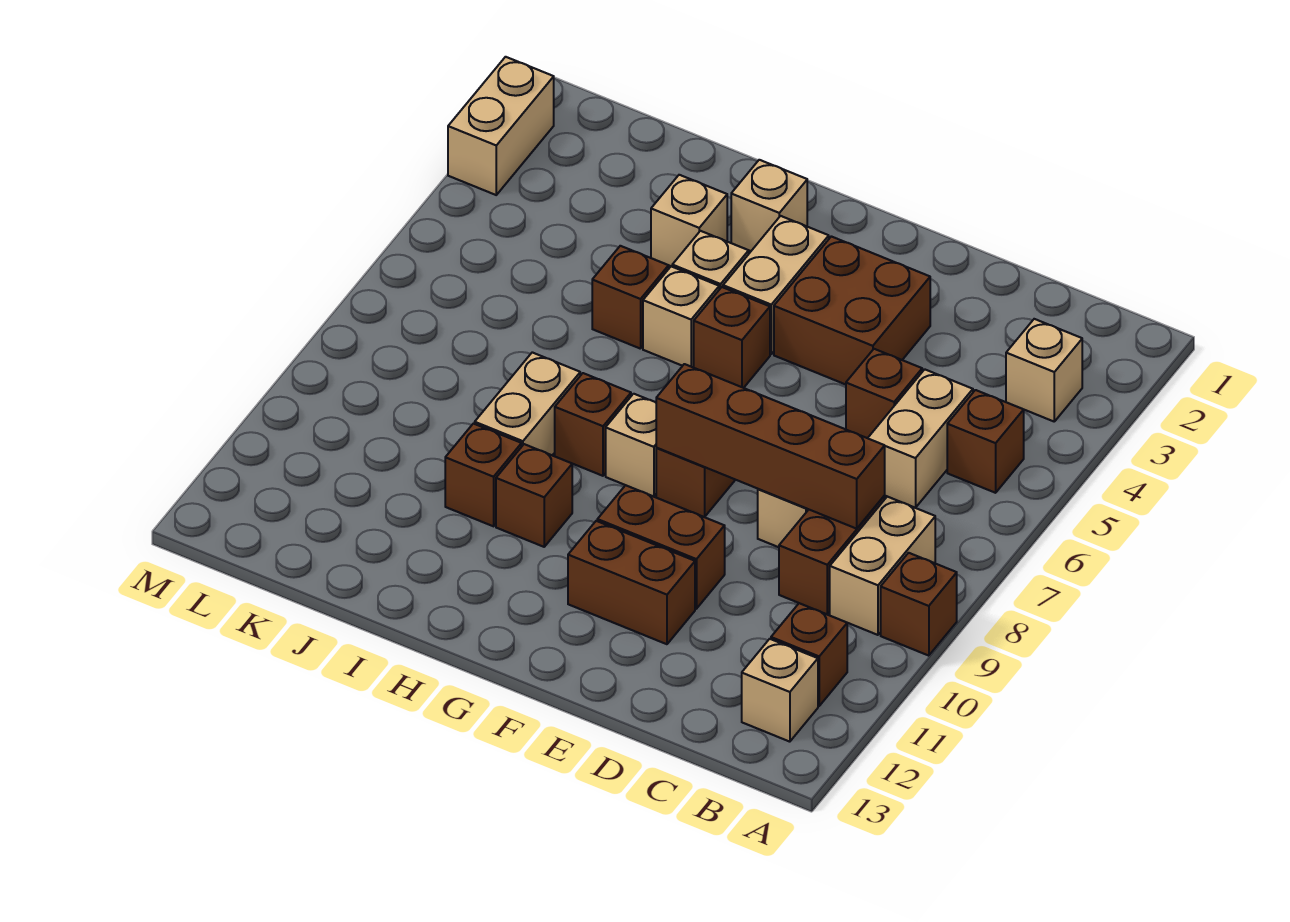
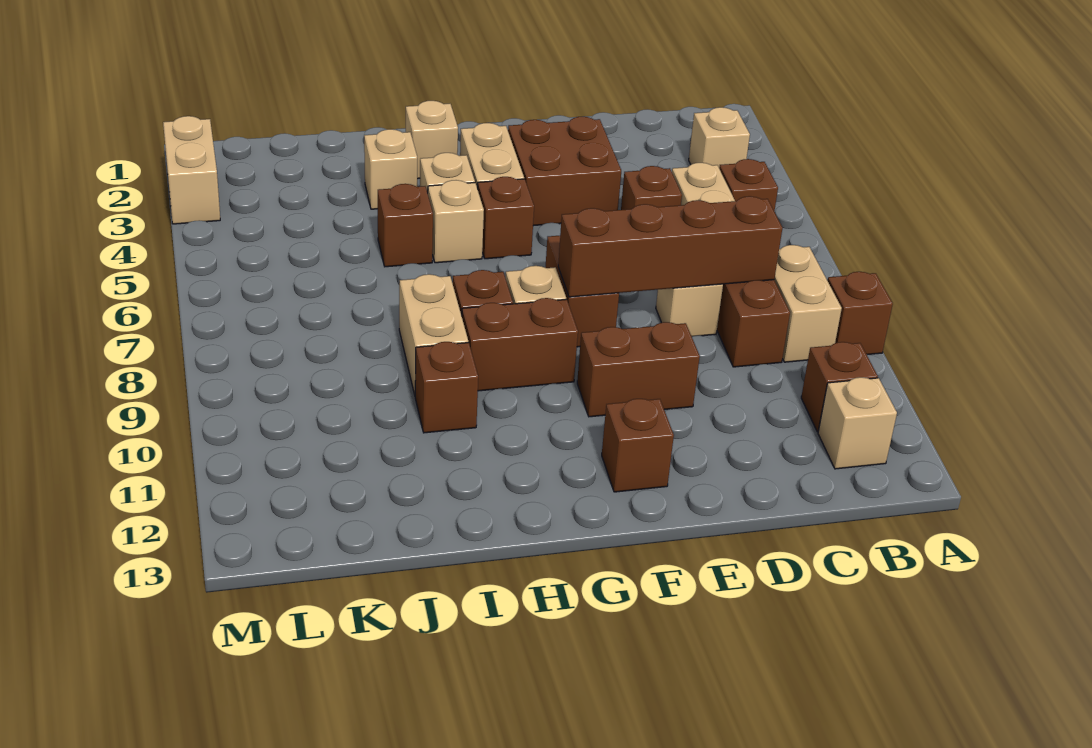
brown brick E11:F11 level 1 -> brown brick G9:H9 level 1
brown brick H10 level 1 -> brown brick F12 level 1

